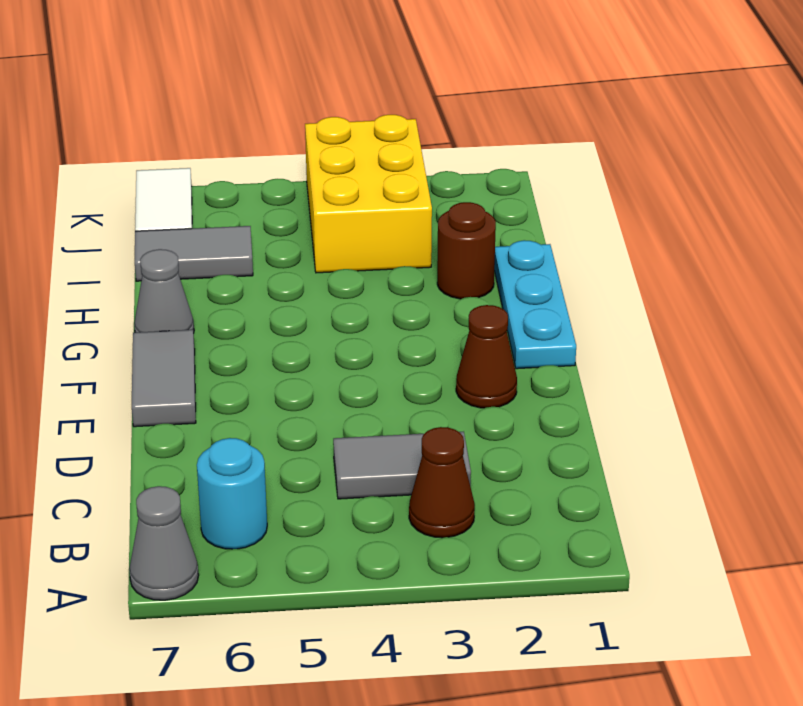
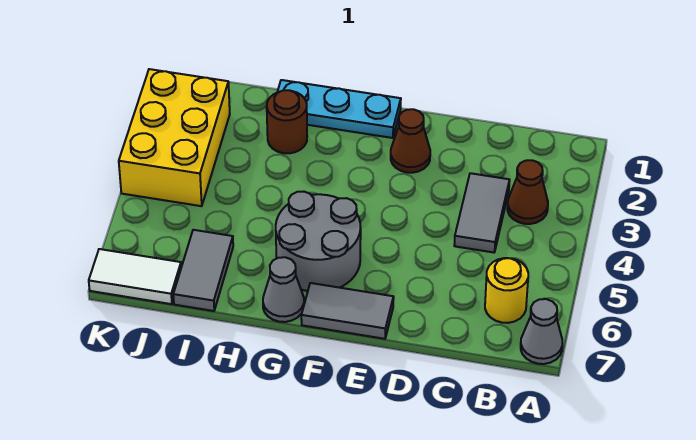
cyan round brick B6 level 1 -> yellow round brick B6 level 1
none -> grey round brick F5:G6 level 1
yellow brick I3:K4 level 1 -> yellow brick J2:K4 level 1

